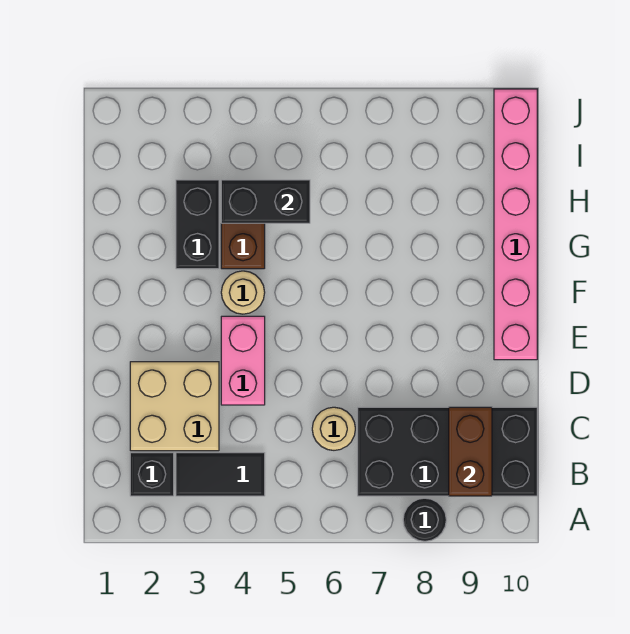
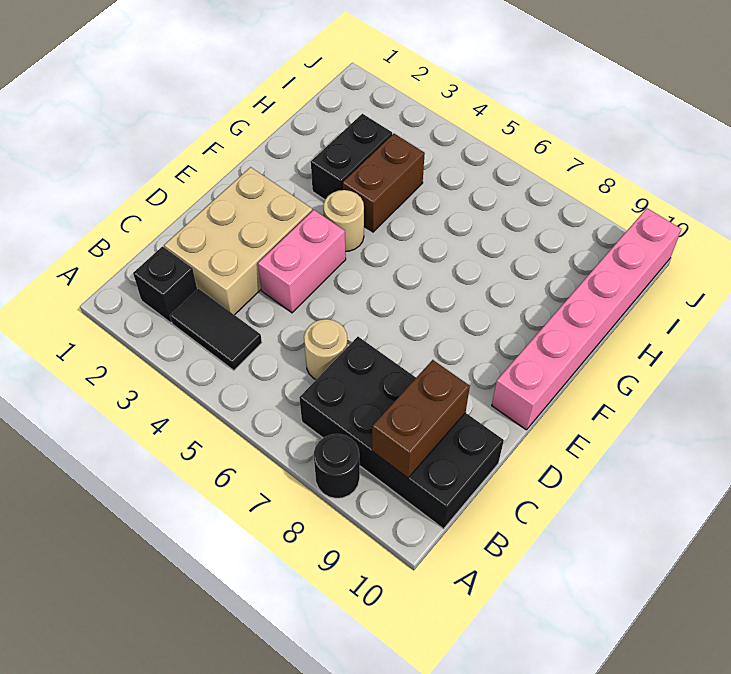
tan brick C2:D3 level 1 -> tan brick C2:E3 level 1
black brick H4:H5 level 2 -> none

